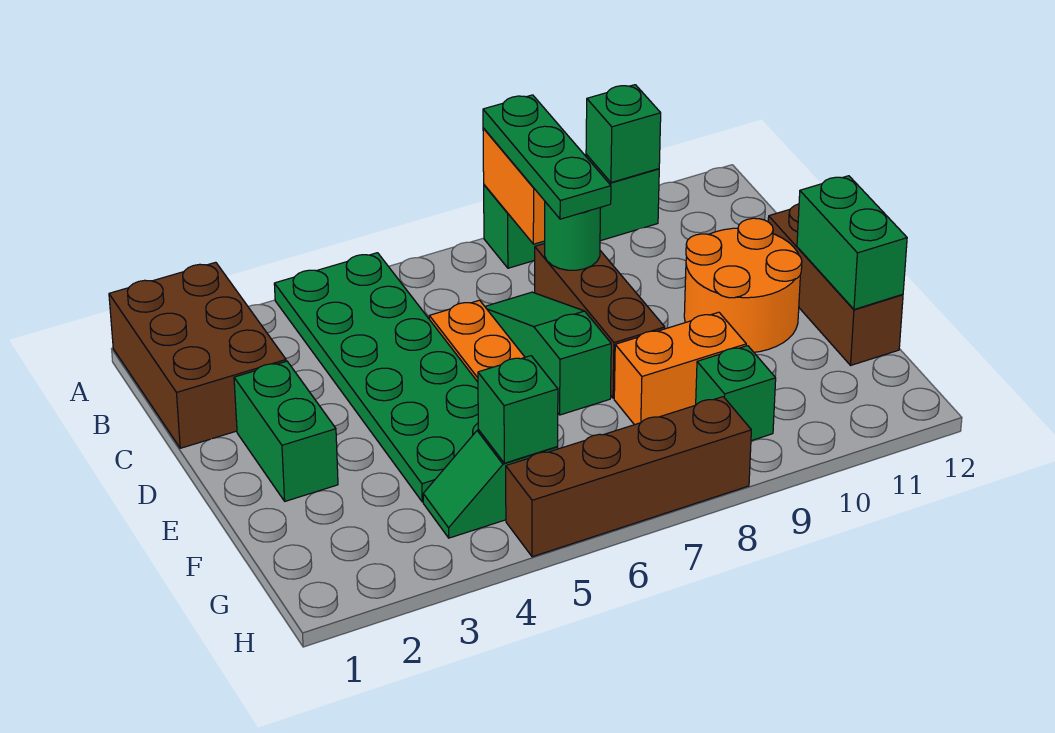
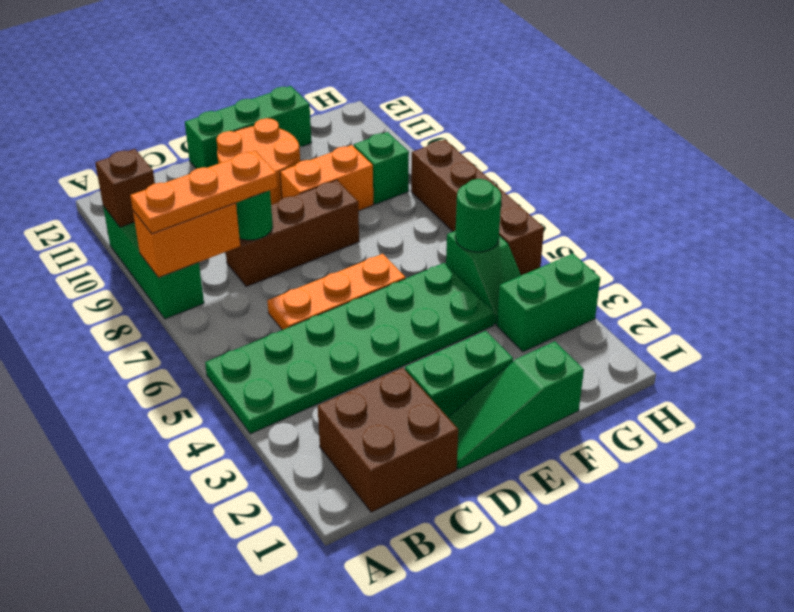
brown brick A1:C2 level 1 -> brown brick B1:C2 level 1
green plate A8:C8 level 3 -> orange plate A8:C8 level 3
green brick A10 level 2 -> brown brick A10 level 2
green slope C7:E7 level 1 top E -> green slope D1:F1 level 1 top F
brown brick D12:F12 level 1 -> green brick D12:F12 level 1
green brick E12:F12 level 2 -> green brick G3:H3 level 1
orange brick F8:F9 level 1 -> orange brick E9:F9 level 1
green brick G5 level 2 -> green round brick G5 level 2

